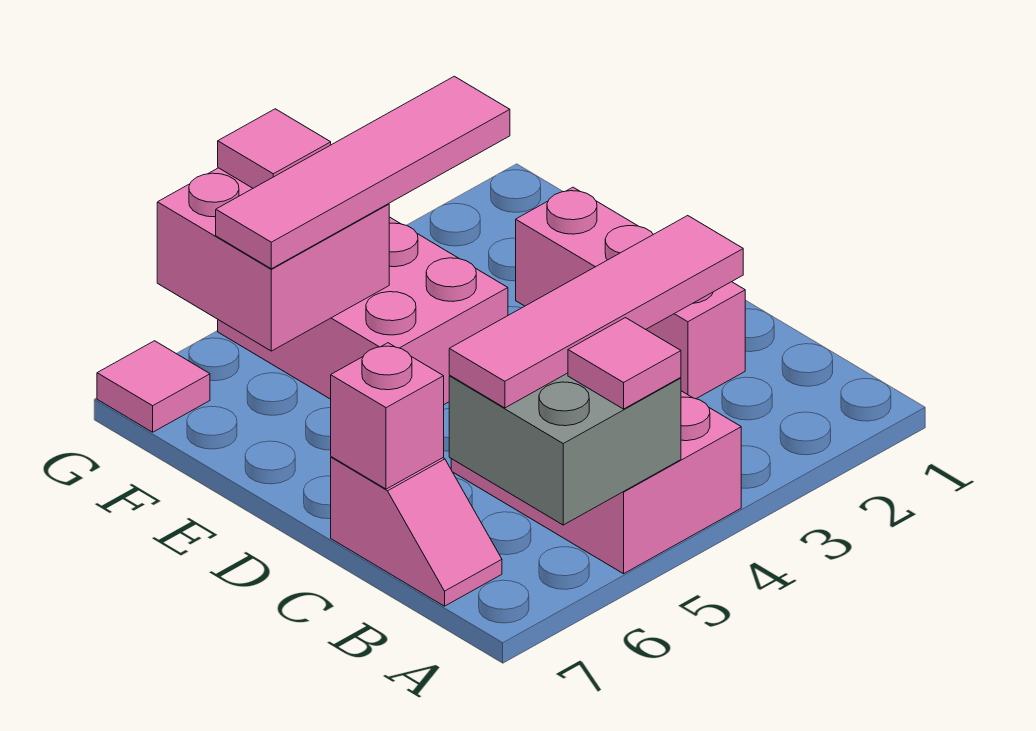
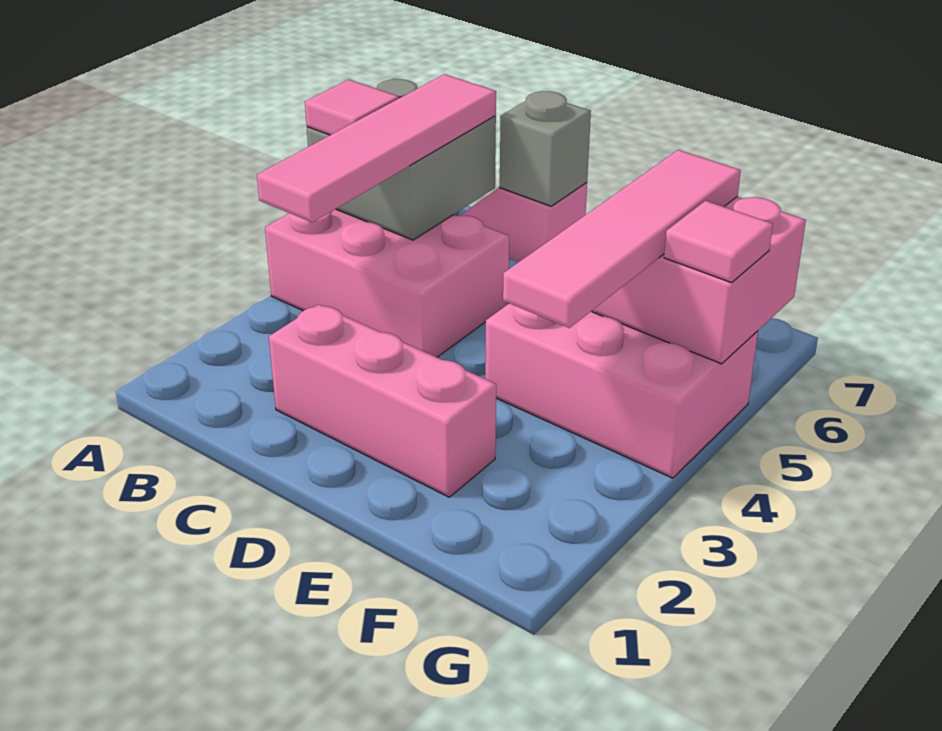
pink brick C7 level 2 -> grey brick C7 level 2
pink tile G7 level 1 -> none

